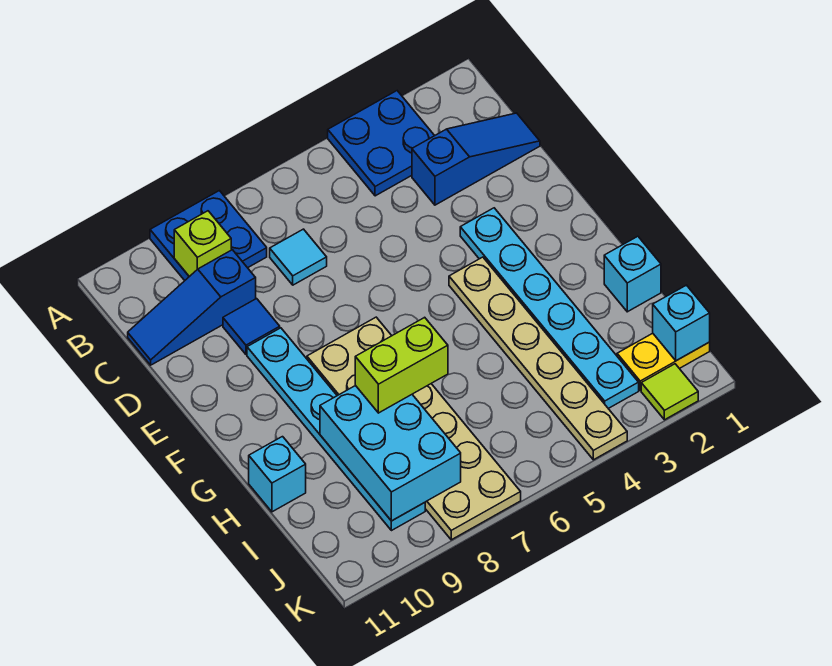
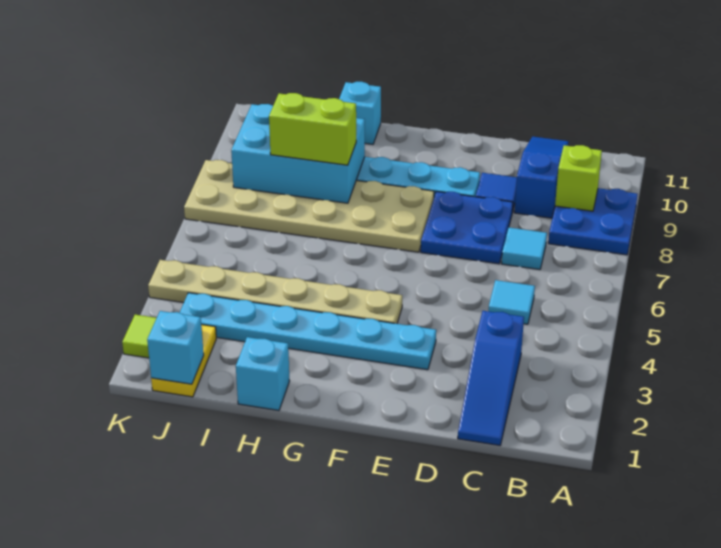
blue plate A3:B4 level 1 -> blue plate D7:E8 level 1
none -> cyan tile C5 level 1
lime brick H7:H8 level 3 -> lime brick H8:I8 level 3

